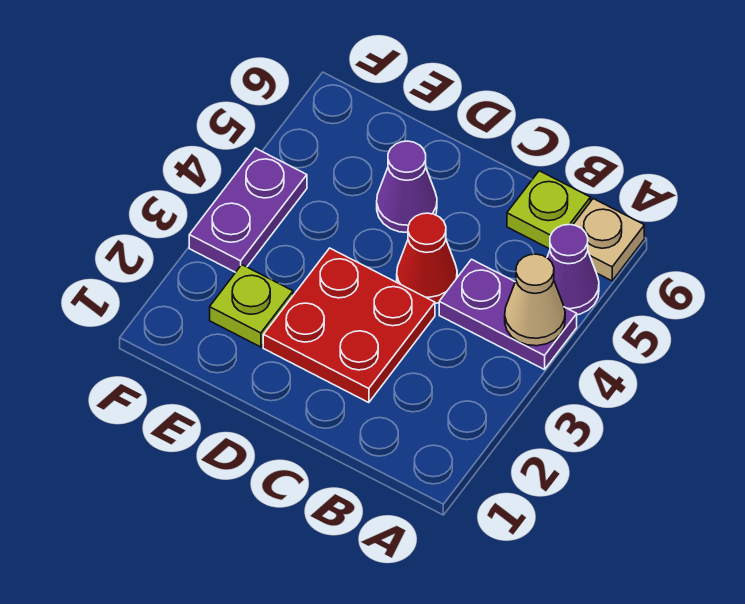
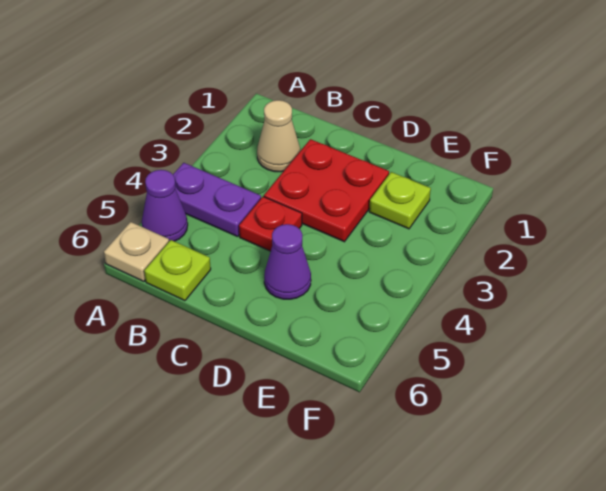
tan cone A4 level 2 -> tan cone B2 level 1
red cone C4 level 1 -> red plate C4 level 1
purple plate F3:F4 level 1 -> none

